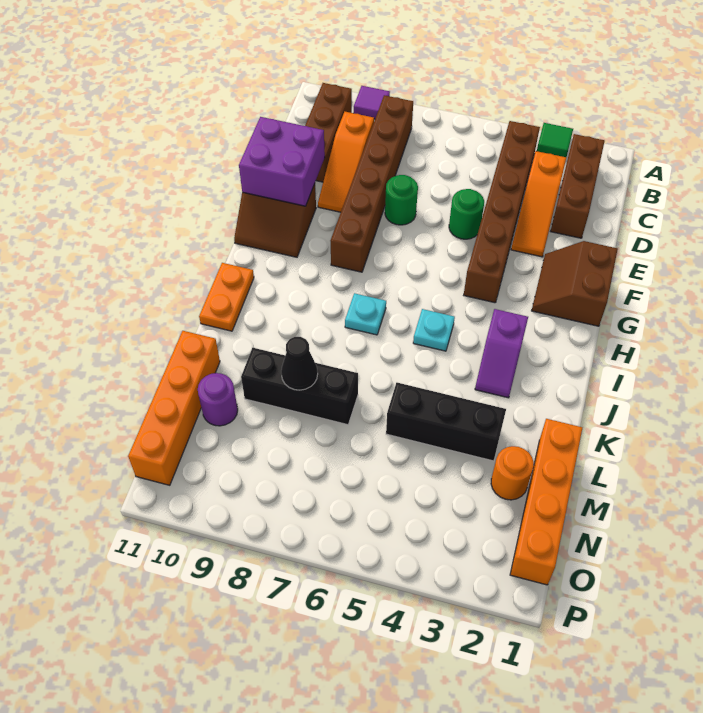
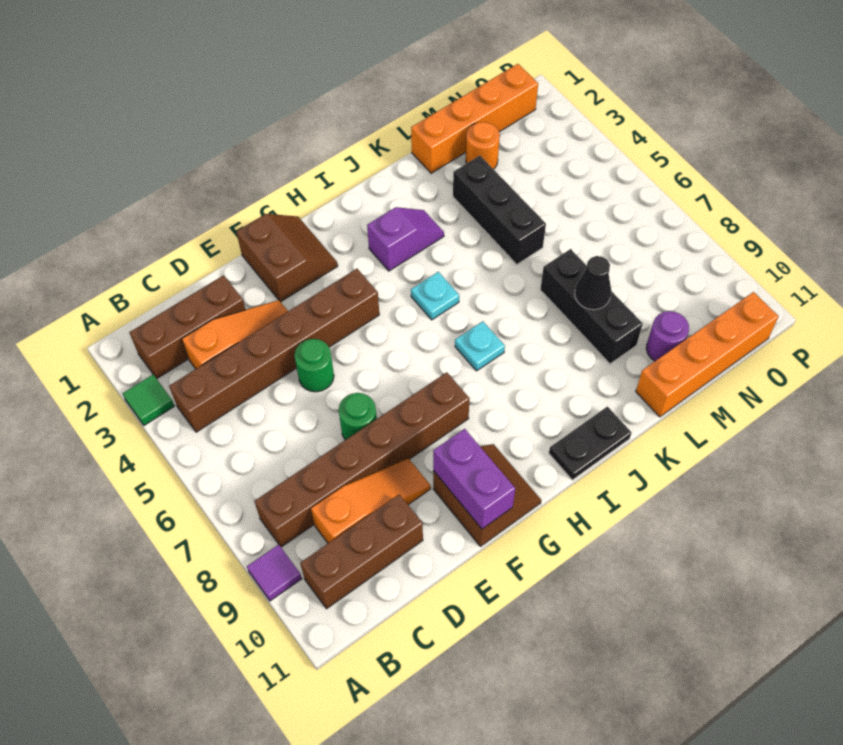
purple brick E10:F11 level 2 -> purple brick F10:F11 level 2
brown slope F1:G2 level 1 top 1 -> brown slope F1:G2 level 1 top F
orange plate I11:J11 level 1 -> black plate I11:J11 level 1

